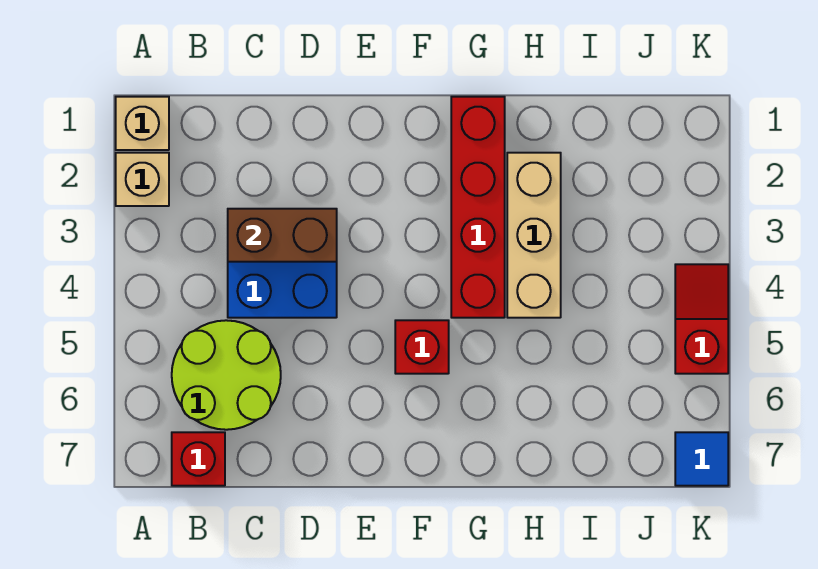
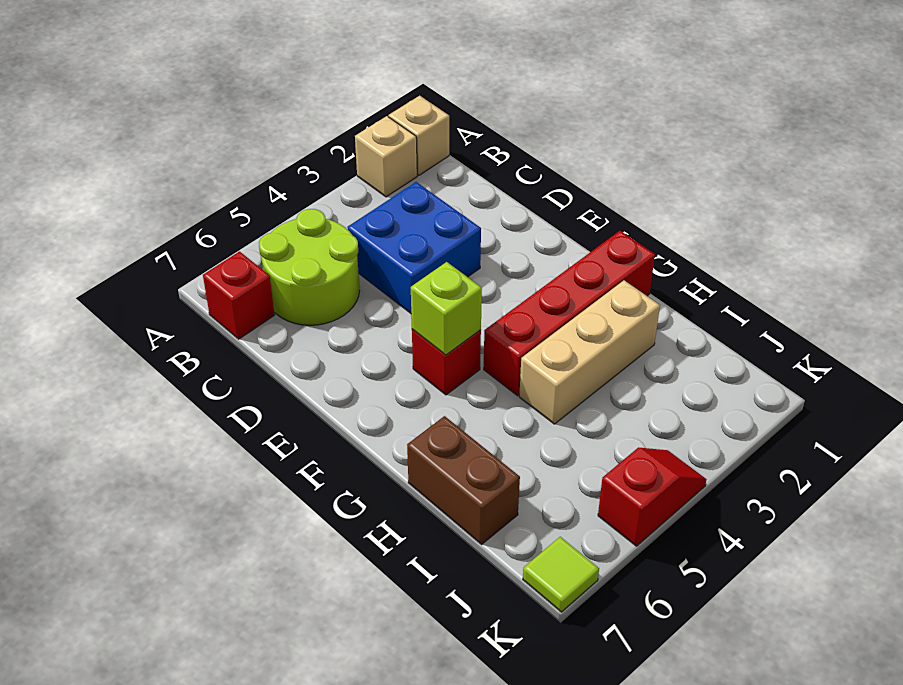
brown brick C3:D3 level 2 -> brown brick H7:I7 level 1
none -> lime brick F5 level 2
blue tile K7 level 1 -> lime tile K7 level 1

